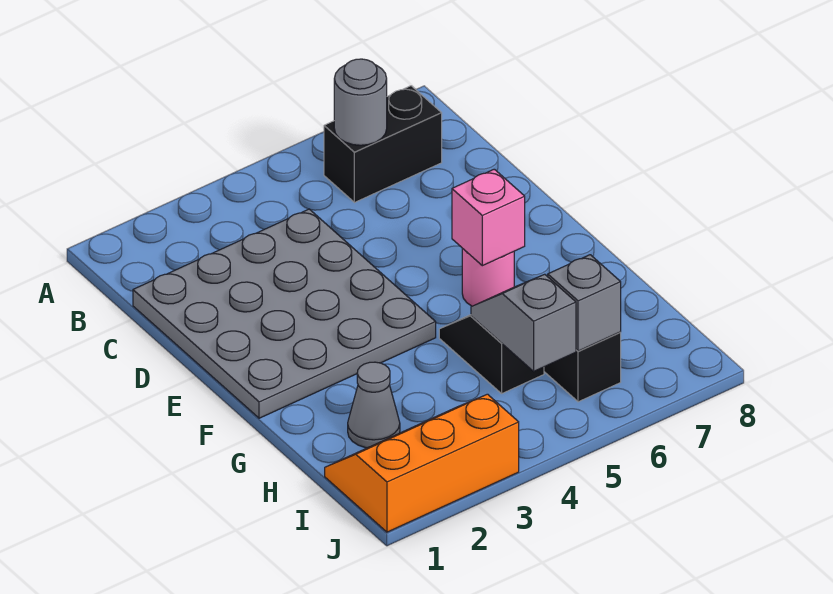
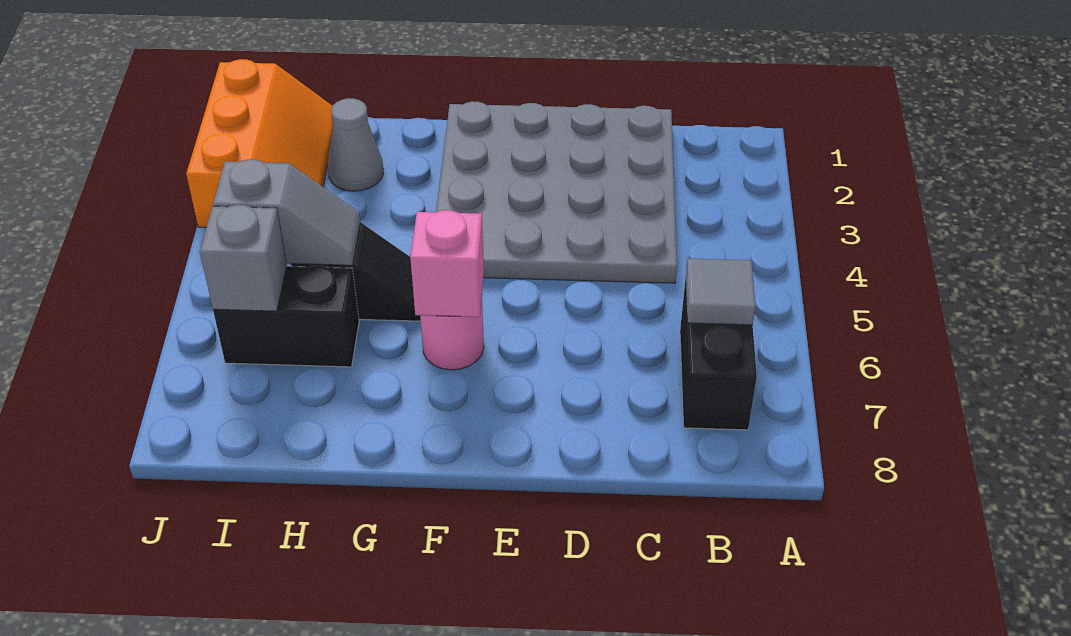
grey round brick B6 level 2 -> grey tile B6 level 2

